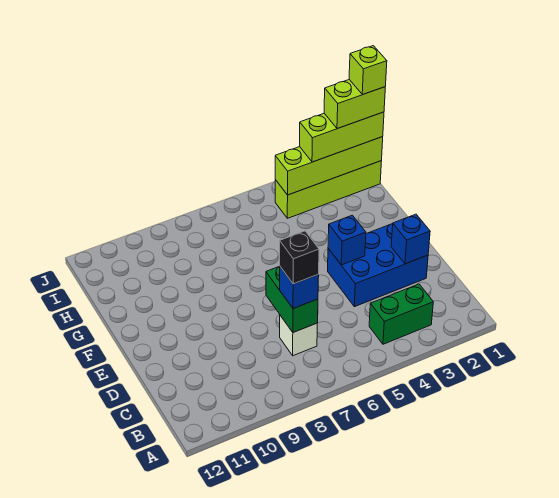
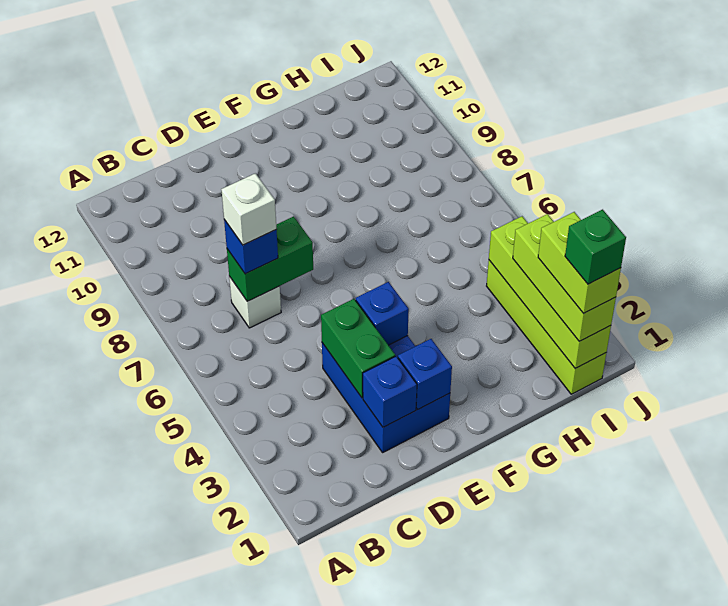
green brick B3:B4 level 1 -> green brick D3:D4 level 2
black brick C7 level 4 -> white brick C7 level 4
none -> blue brick E2 level 2
lime brick I1 level 5 -> green brick I1 level 5

